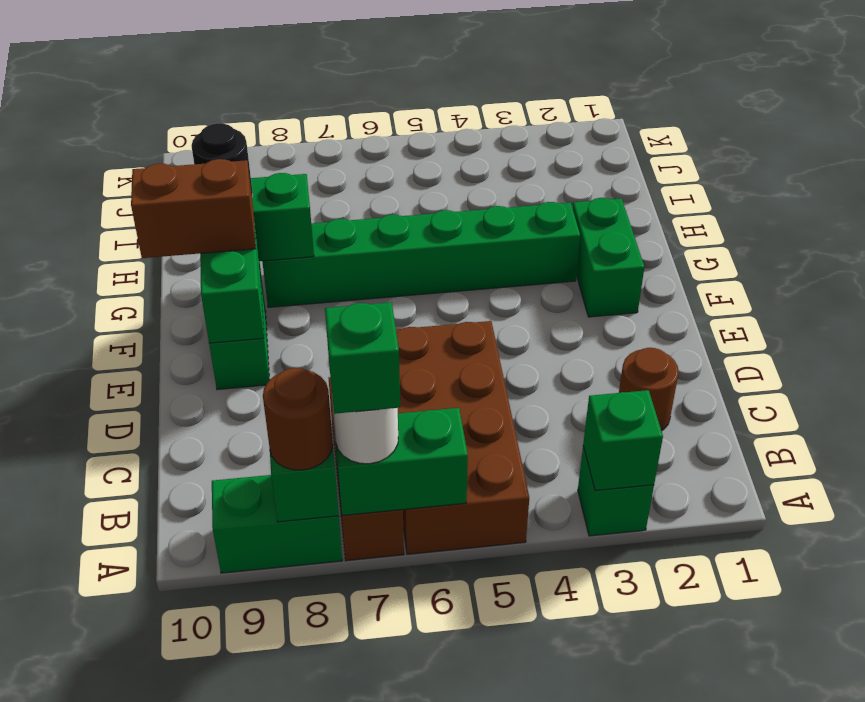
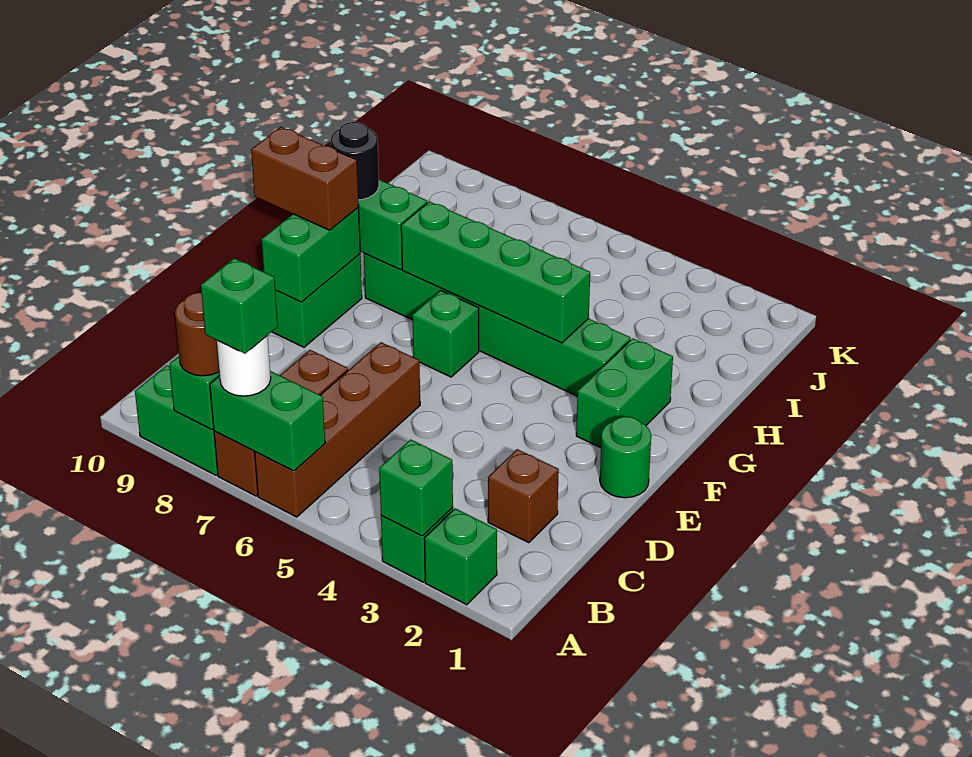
none -> green brick A2 level 1
brown brick A5:D6 level 1 -> brown brick A6:D6 level 1
brown round brick C2 level 1 -> brown brick C2 level 1
none -> green round brick E1 level 1
none -> green brick F6 level 1
none -> green brick G4:G7 level 2

